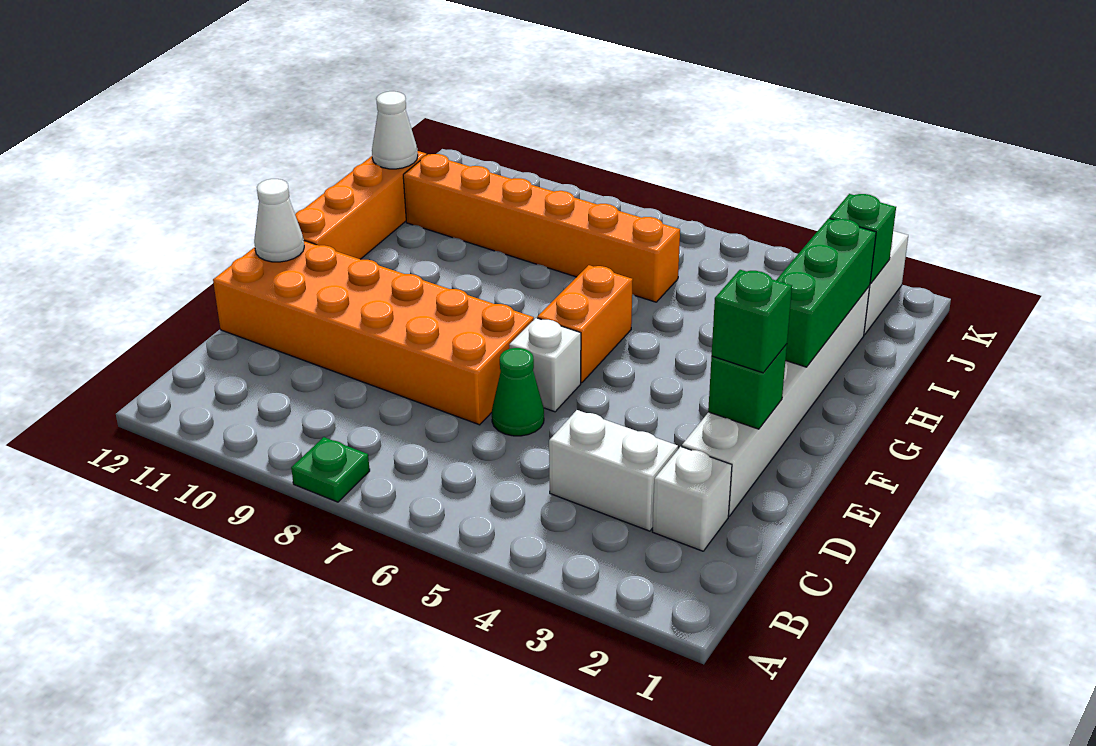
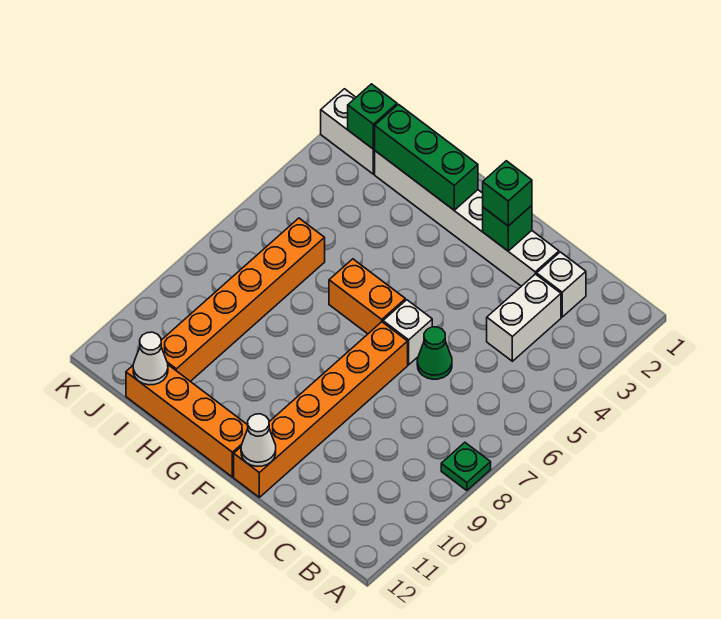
orange brick D7:E12 level 1 -> orange brick E7:E12 level 1

